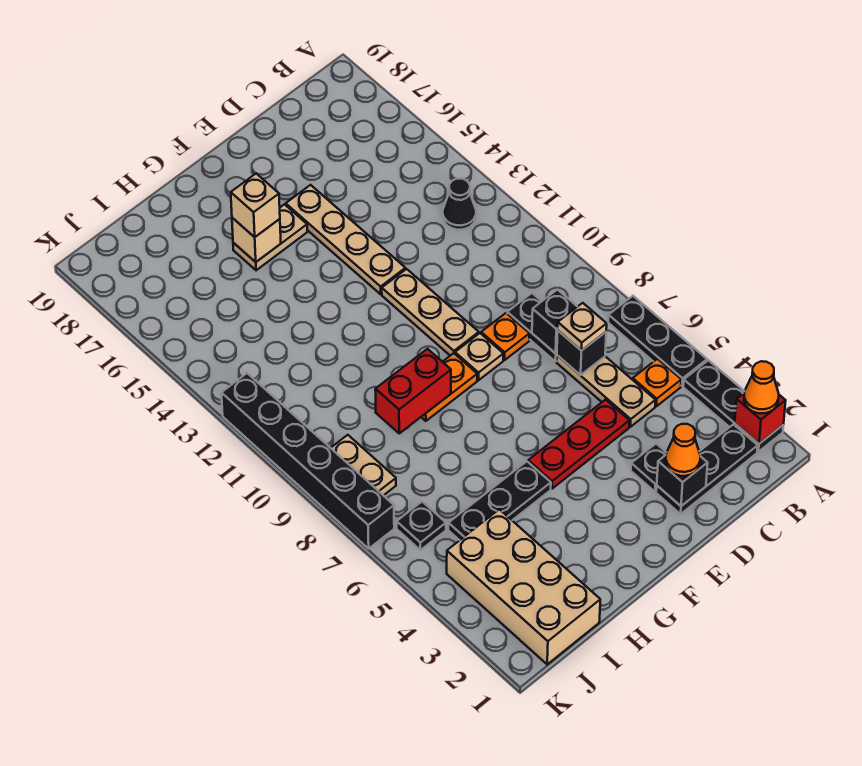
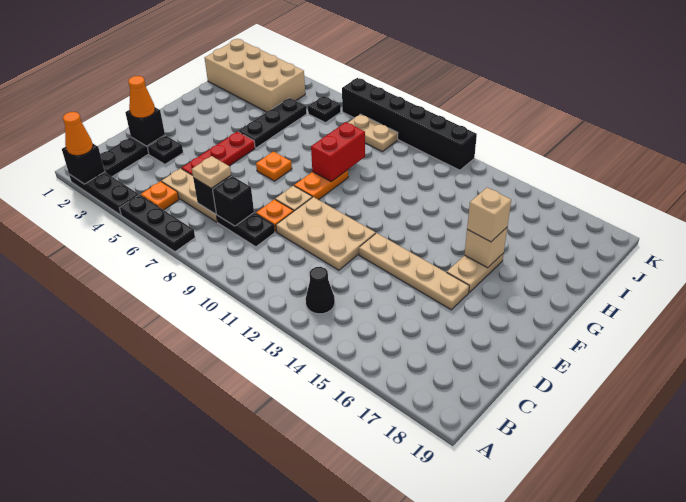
red brick A2 level 2 -> black brick A2 level 2
tan plate E10:E12 level 1 -> tan plate D10:E12 level 1
none -> orange plate F7 level 1

